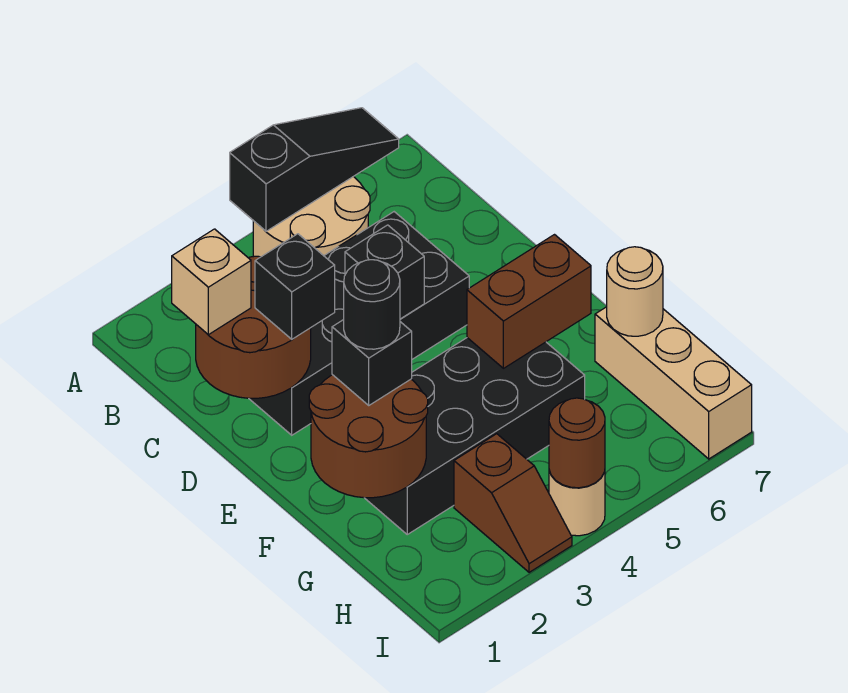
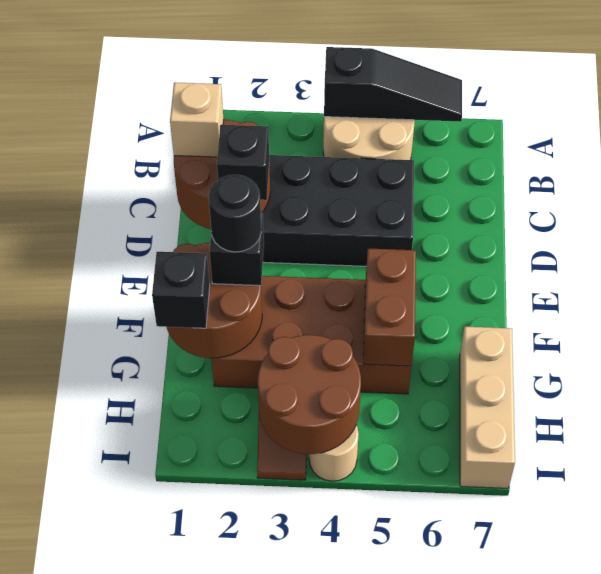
black brick D4 level 2 -> black brick G1 level 3
black brick F2:G5 level 1 -> brown brick F2:G5 level 1
brown brick F5:F6 level 2 -> brown brick F5:G5 level 2
tan round brick G7 level 2 -> none
brown round brick I4 level 2 -> brown round brick H3:I4 level 2

